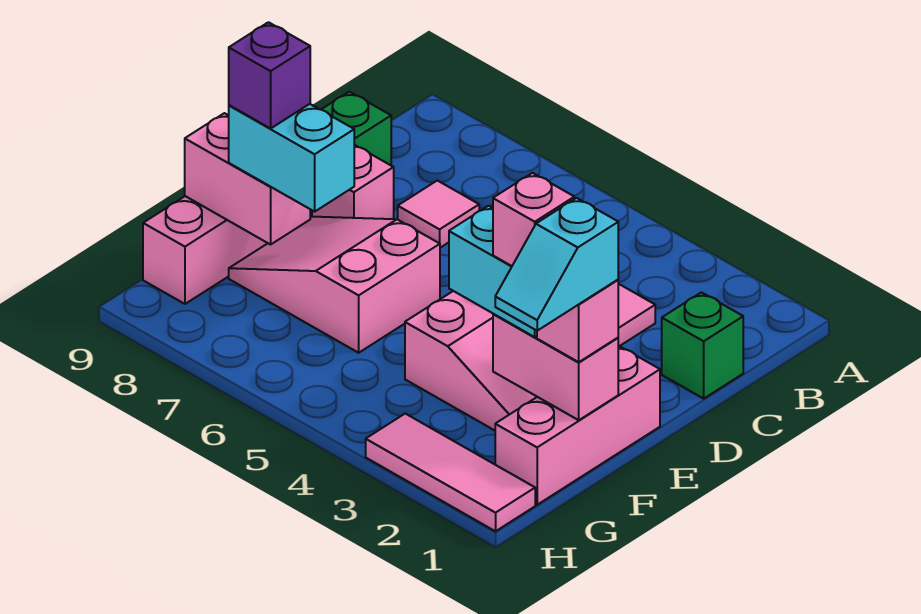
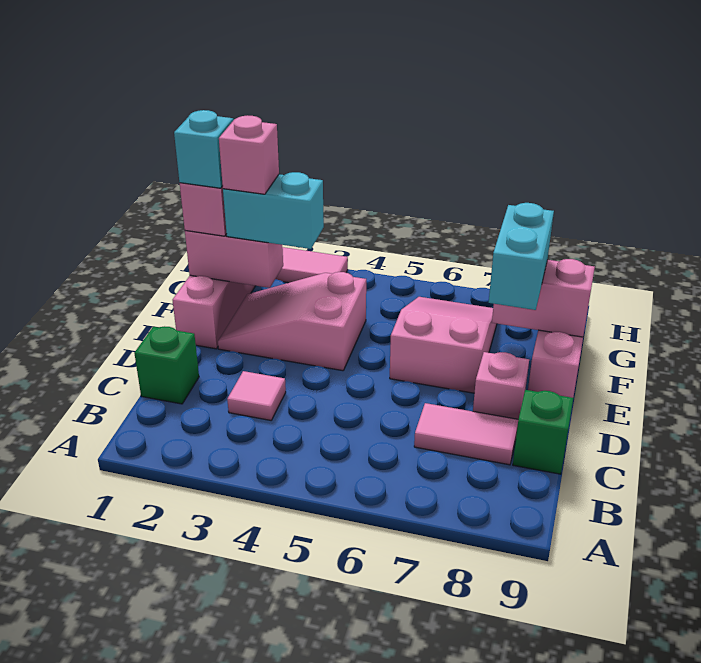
pink tile C7 level 1 -> pink tile C7:C8 level 1
pink slope E6:F8 level 1 top 6 -> pink slope E6:G7 level 1 top E
cyan brick F7:F8 level 3 -> cyan brick E8:F8 level 3
purple brick F8 level 4 -> none

